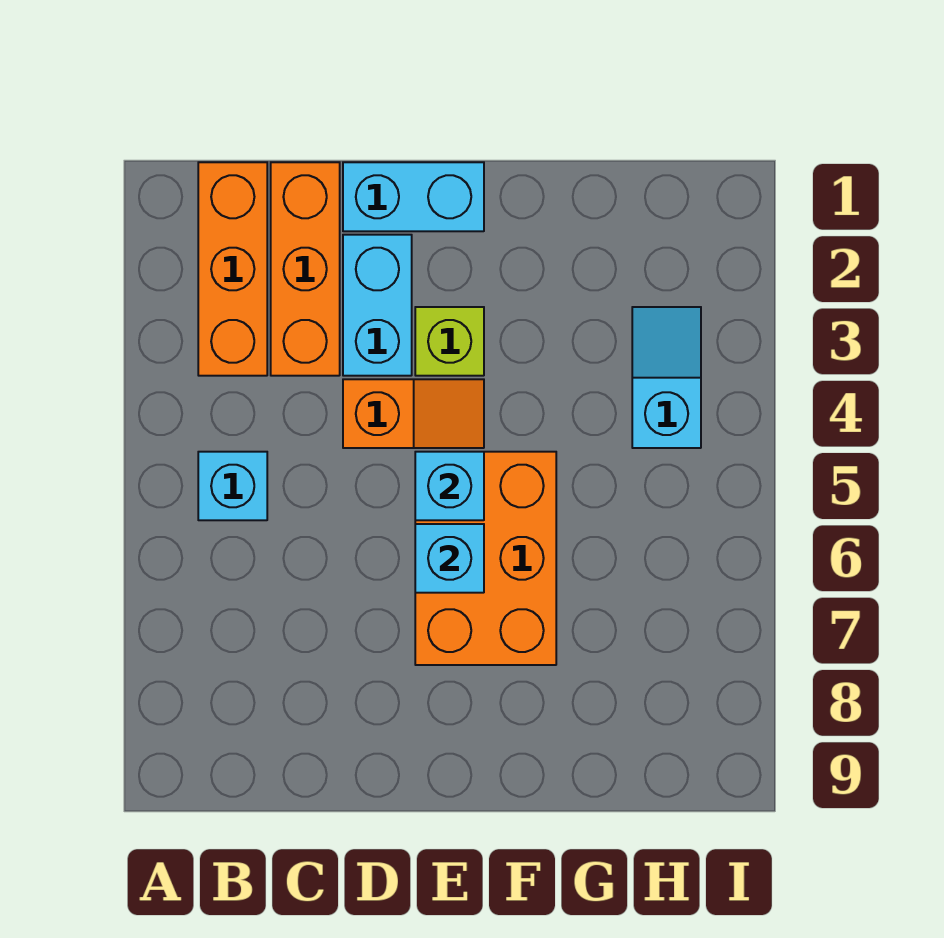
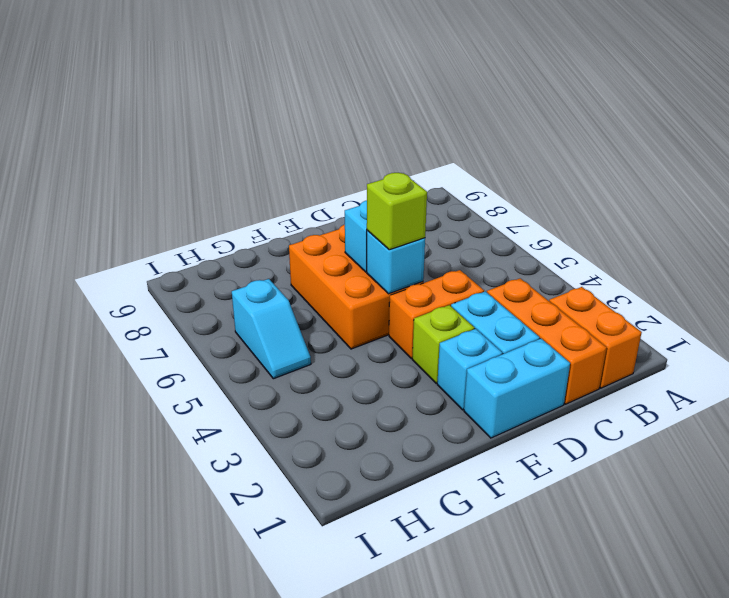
orange brick B1:B3 level 1 -> orange brick B1:B2 level 1
cyan brick B5 level 1 -> cyan brick E2 level 1
orange slope D4:E4 level 1 top D -> orange brick D4:E4 level 1
none -> lime brick E5 level 3
cyan slope H3:H4 level 1 top 4 -> cyan slope H5:H6 level 1 top 6

